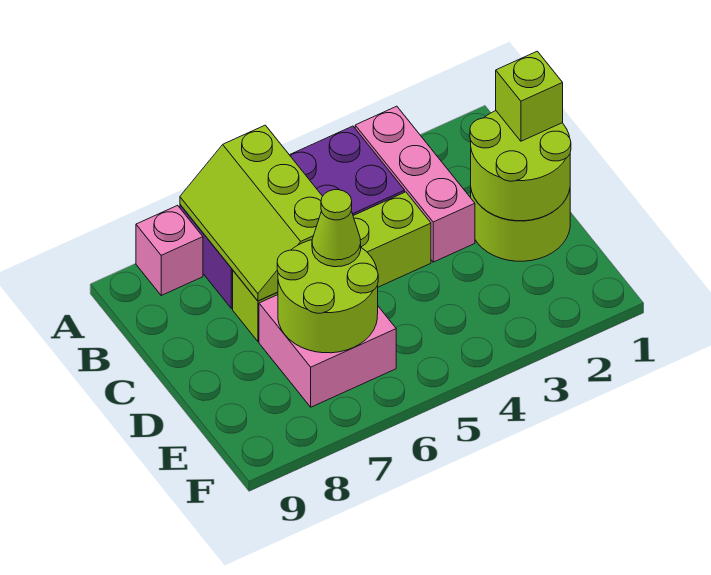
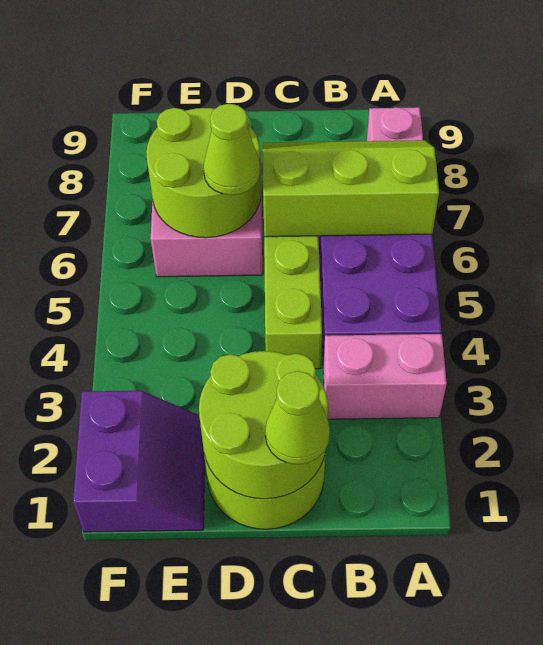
pink brick A3:C3 level 1 -> pink brick A3:B3 level 1
lime brick C1 level 3 -> lime cone C1 level 3
none -> purple slope E1:F2 level 1 top F

